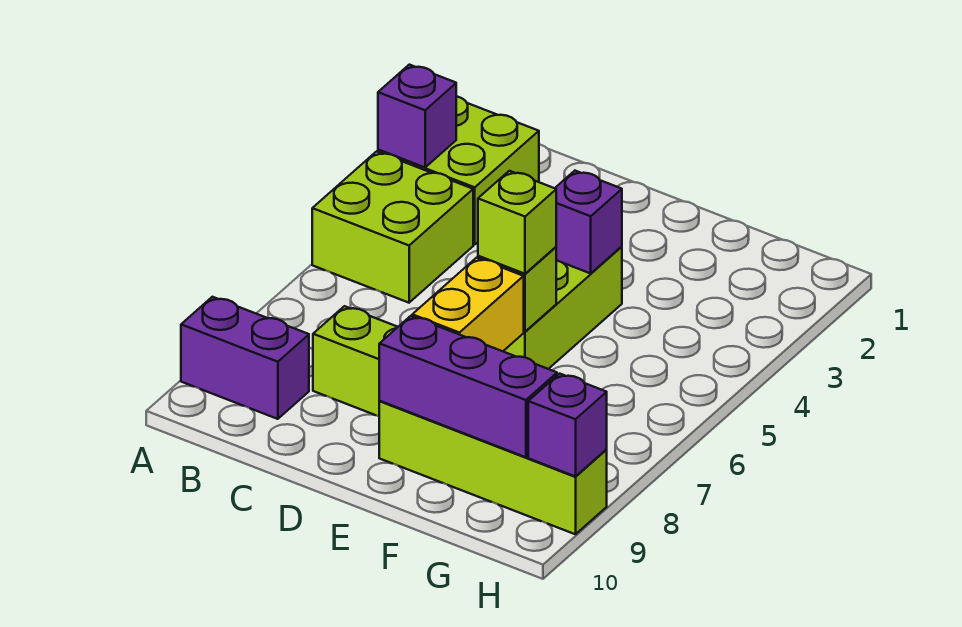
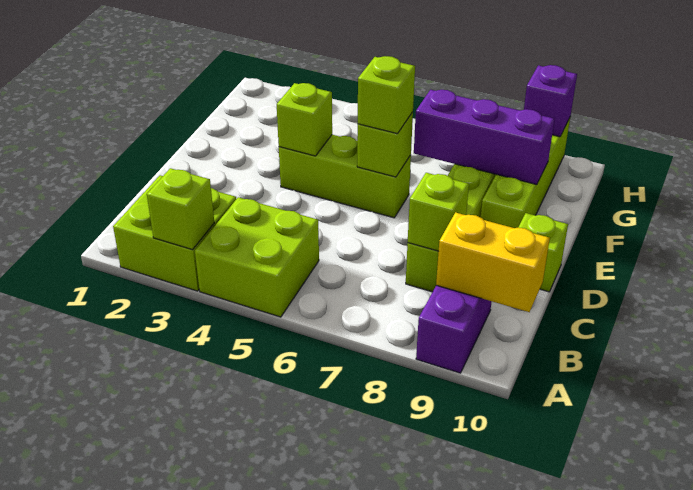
purple brick A3 level 2 -> lime brick A3 level 2
none -> lime brick C8 level 2
none -> lime brick D10 level 1
purple brick E4 level 2 -> lime brick E4 level 2
yellow brick E7:E8 level 2 -> yellow brick B9:B10 level 2
purple brick E9:G9 level 2 -> purple brick F7:F9 level 2

